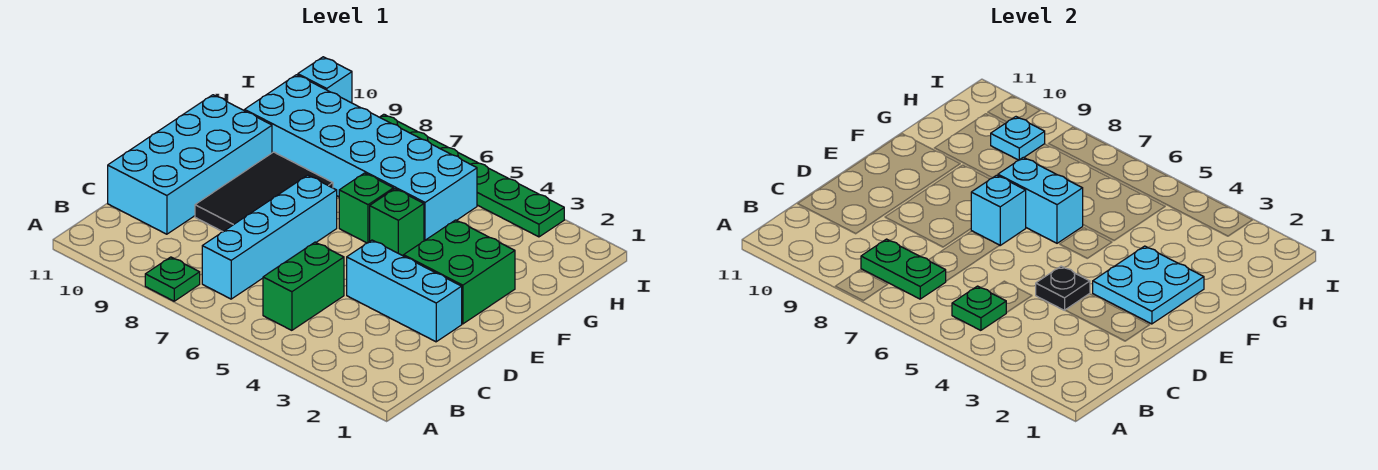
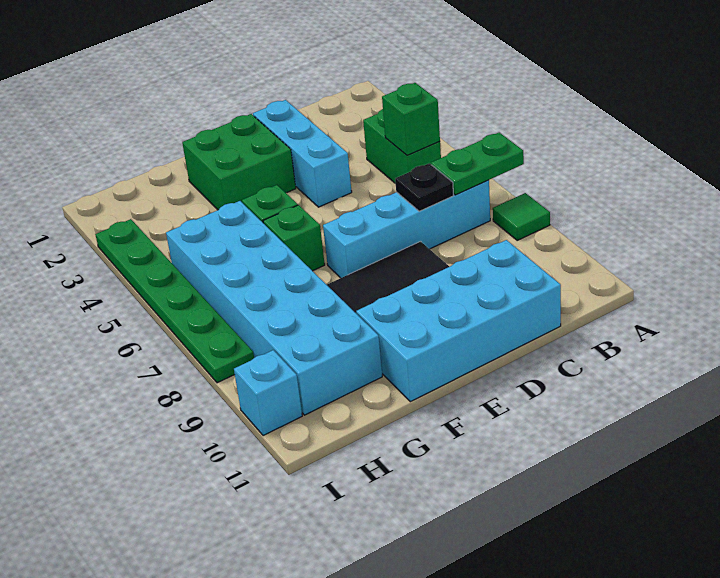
green plate A8 level 1 -> green tile A8 level 1
green brick B5:C5 level 1 -> green brick B4:B5 level 1
green plate B5 level 2 -> green brick B5 level 2
green plate B7:B8 level 2 -> green plate A7:B7 level 2
black plate D4 level 2 -> black plate C7 level 2
cyan plate E2:F3 level 2 -> none
cyan brick E7 level 2 -> none
cyan brick F6:F7 level 2 -> none
cyan plate H9 level 2 -> none

